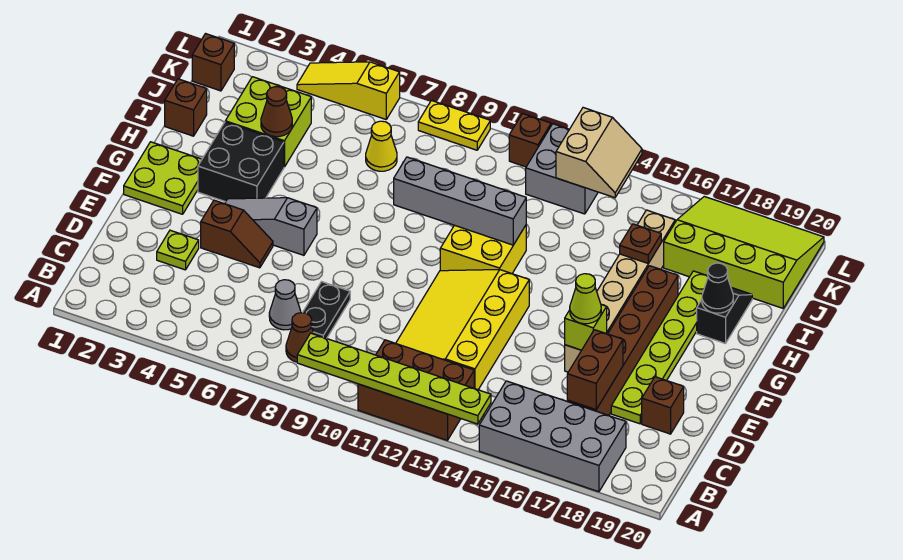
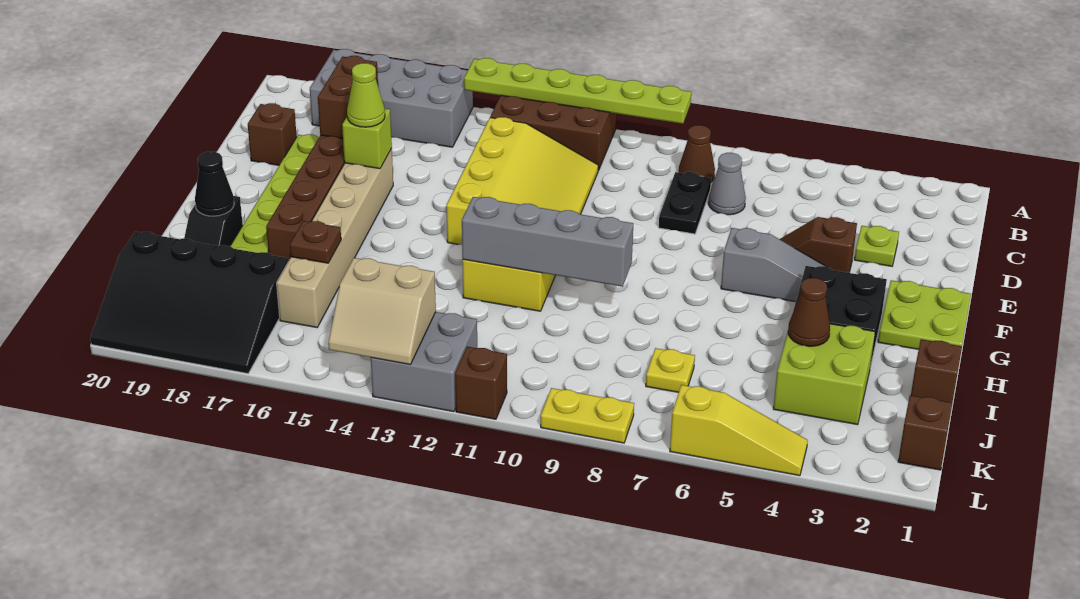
yellow cone J7 level 1 -> yellow plate J7 level 1
lime slope J17:L20 level 1 top J -> black slope J17:L20 level 1 top J
tan slope K13:L14 level 2 top 13 -> tan slope K13:L14 level 2 top K

